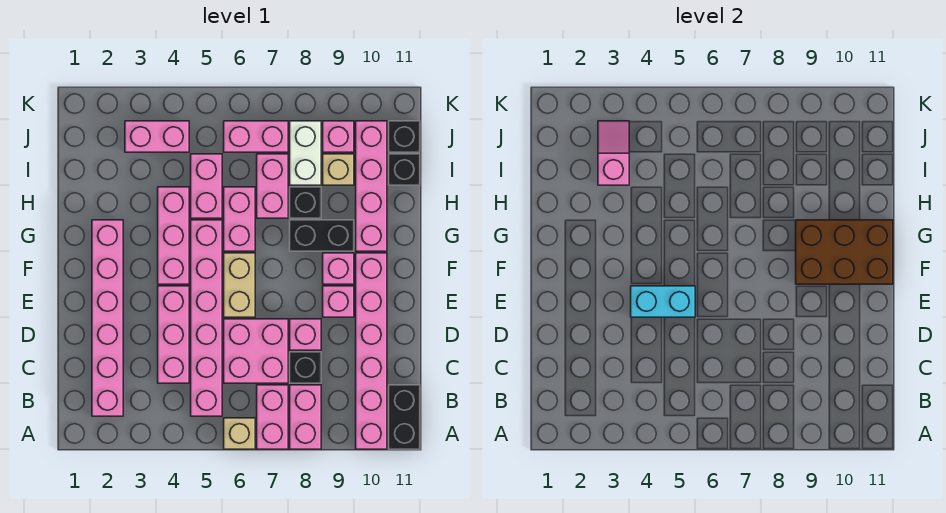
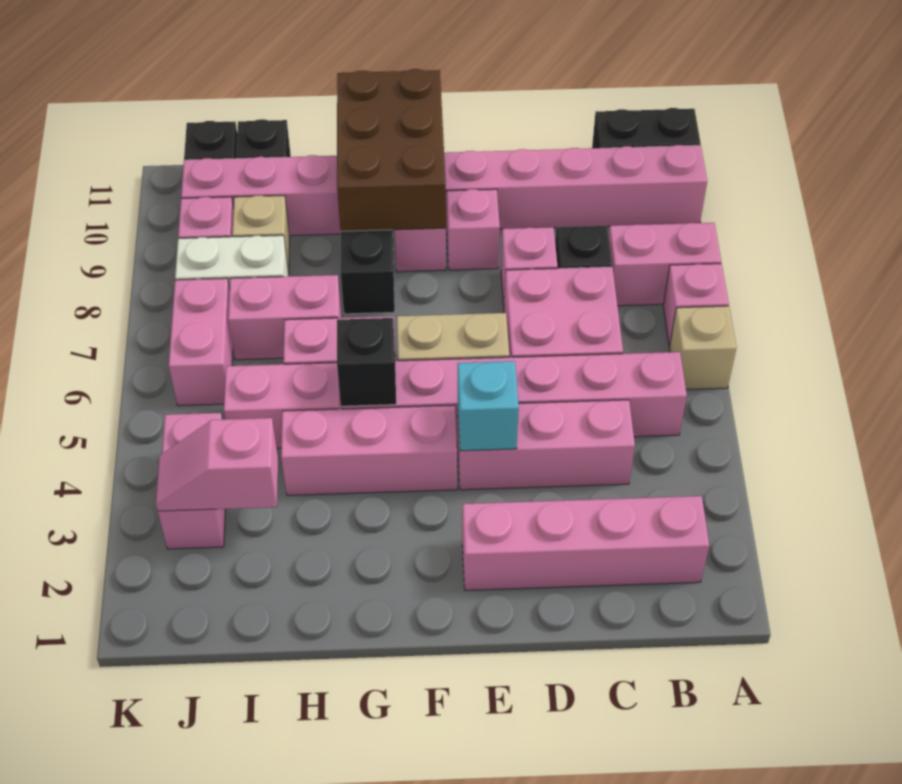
pink brick A7:B7 level 1 -> pink brick A7 level 1
pink brick B2:G2 level 1 -> pink brick B2:E2 level 1
cyan brick E4:E5 level 2 -> cyan brick E4 level 2
black brick H8 level 1 -> black brick G5 level 2

